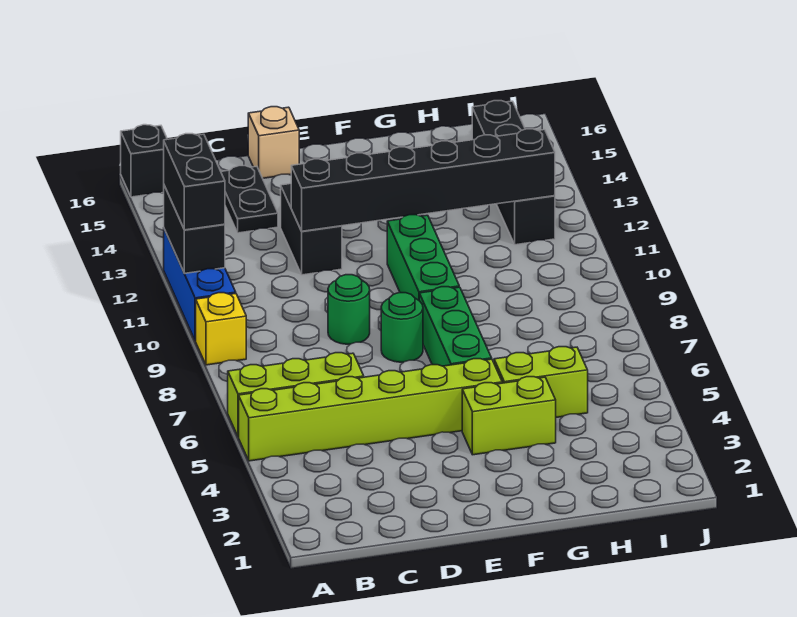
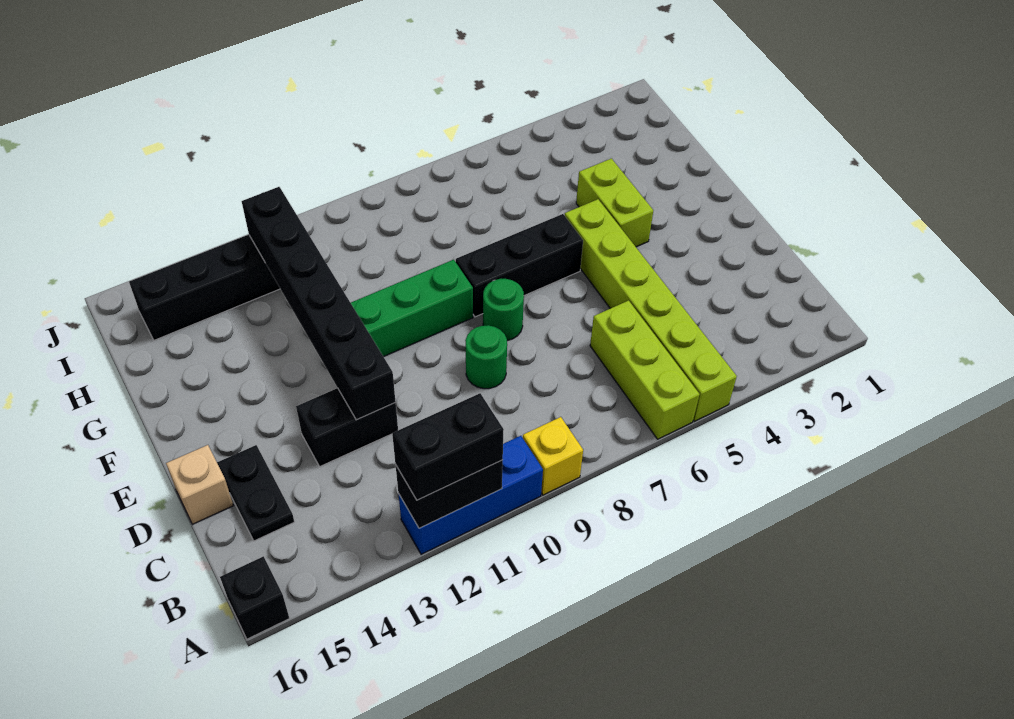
black plate C14:C15 level 1 -> black plate C15:D15 level 1
green brick F6:F8 level 1 -> black brick F6:F8 level 1
lime brick G5:H5 level 1 -> none

